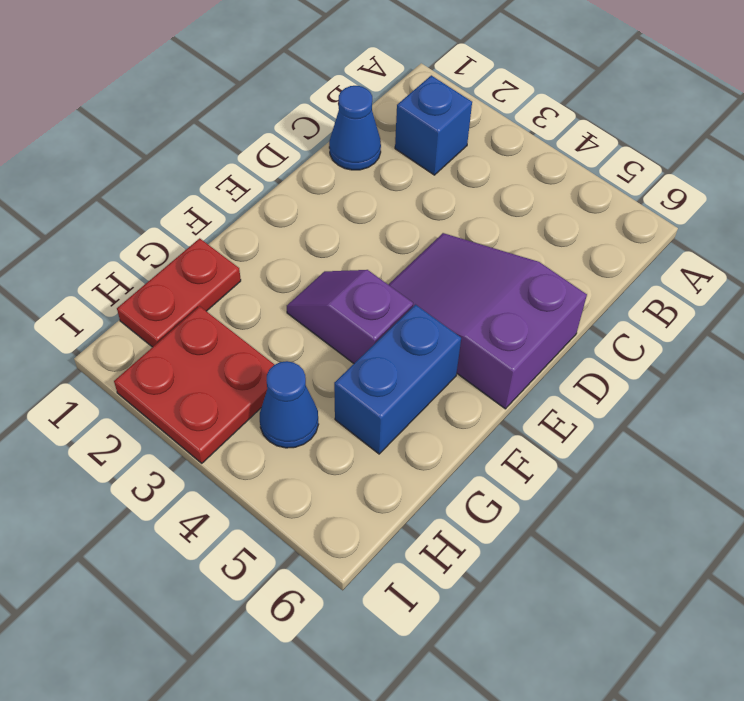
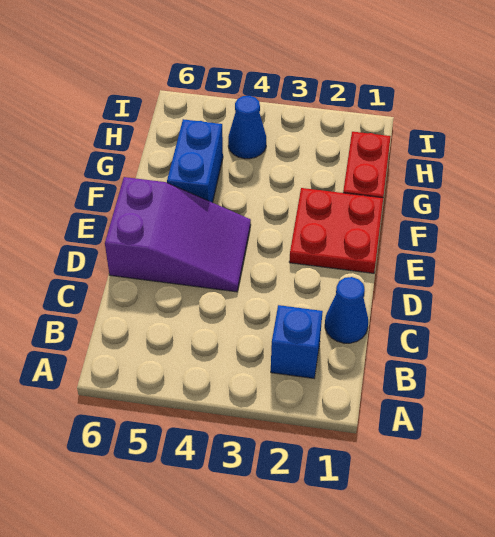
purple slope F3:F4 level 1 top 4 -> none
red plate H2:I3 level 1 -> red plate E1:F2 level 1

